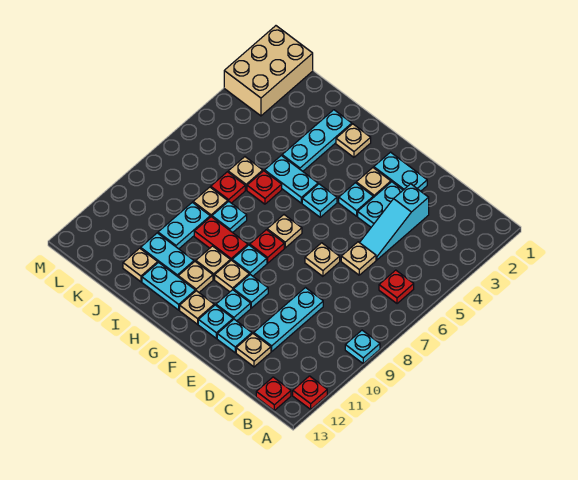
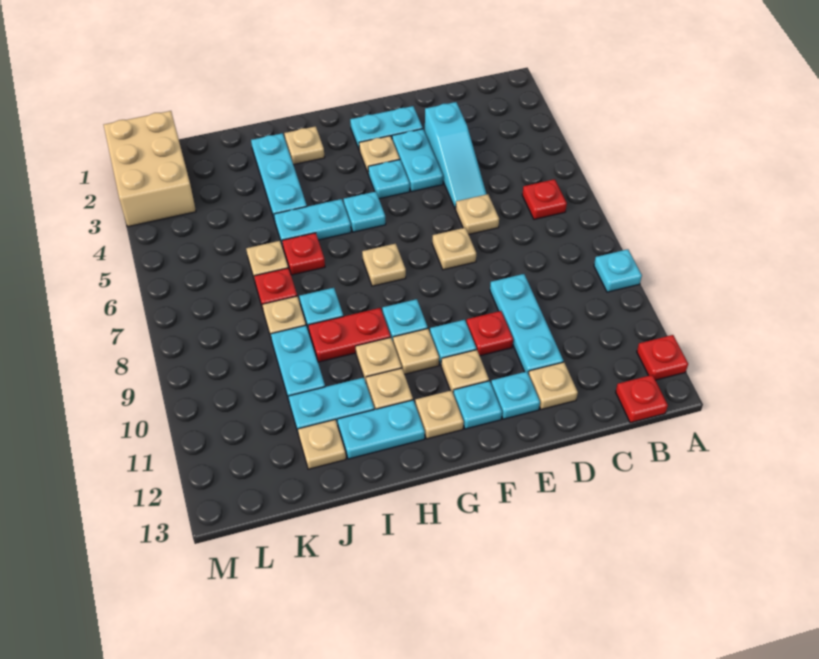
cyan plate F11 level 1 -> tan plate F11 level 1
red plate G8 level 1 -> red plate E10 level 1

